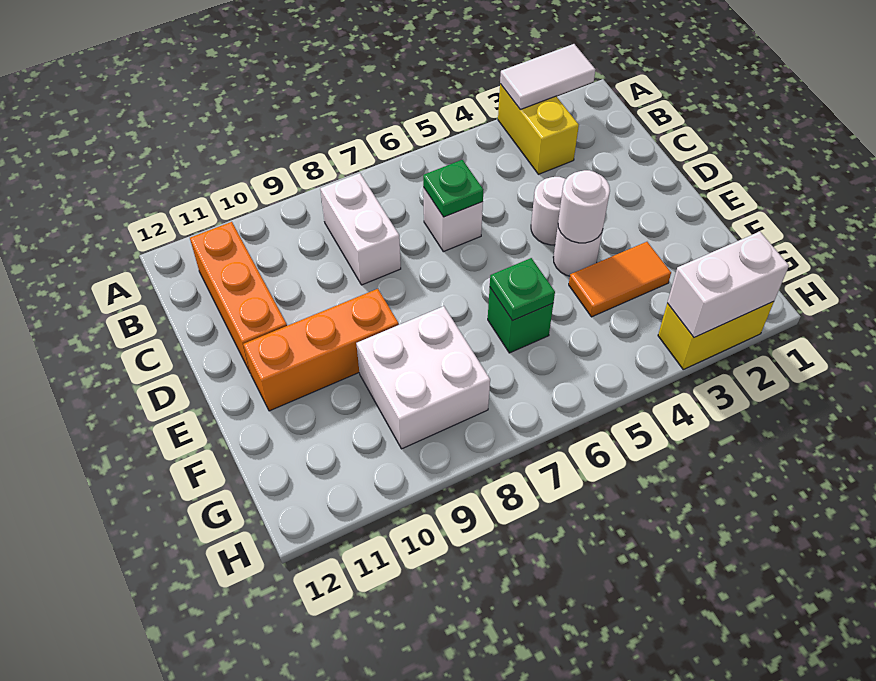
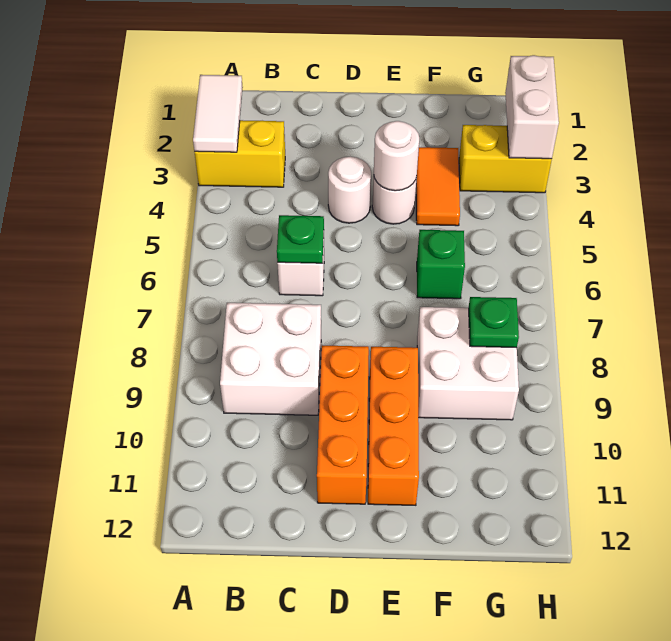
white brick B8:C8 level 1 -> white brick B8:C9 level 1
orange brick B11:D11 level 1 -> orange brick D9:D11 level 1
green plate F6 level 2 -> green plate G8 level 2
yellow brick H2:H3 level 1 -> yellow brick G3:H3 level 1

